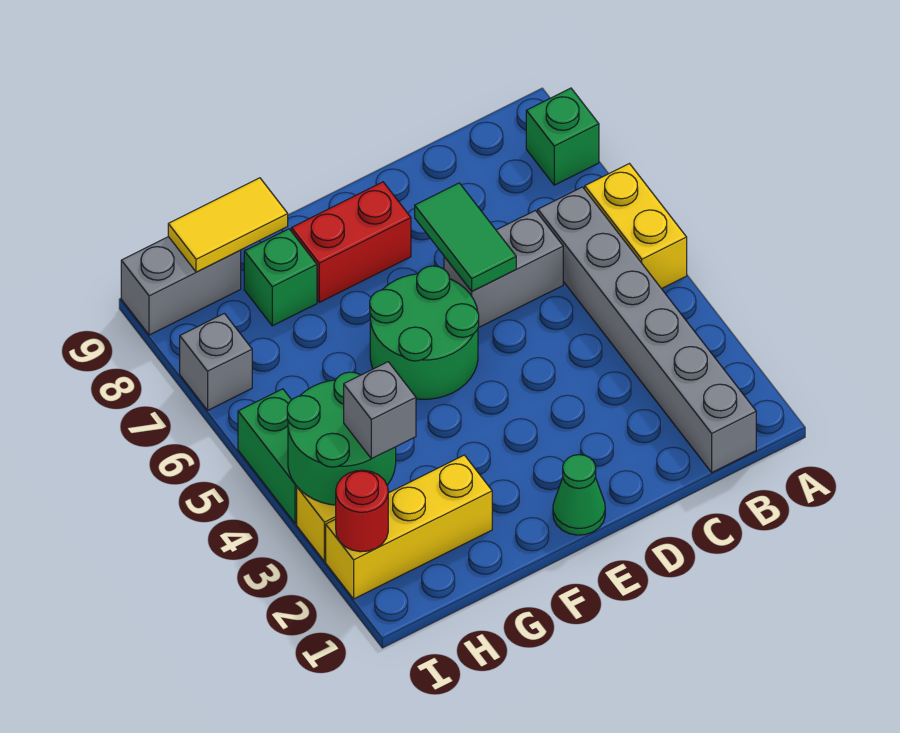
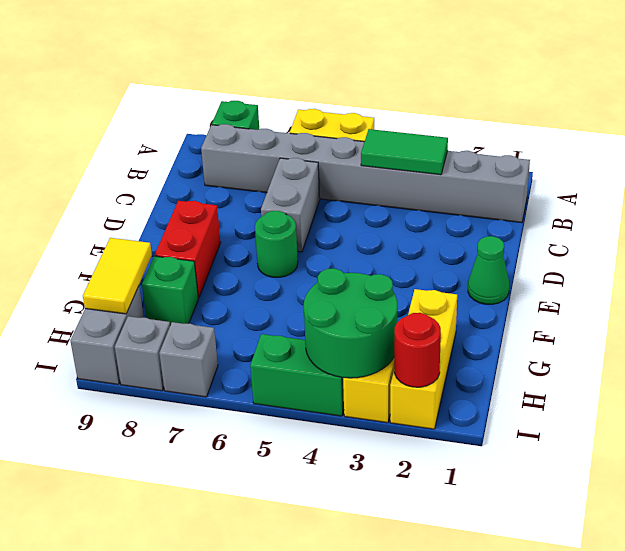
grey brick B1:B6 level 1 -> grey brick B1:B8 level 1
green tile D6:D7 level 2 -> green tile B3:B4 level 2
green round brick E5:F6 level 1 -> green round brick E6 level 1
grey brick H3 level 3 -> grey brick I8 level 1

